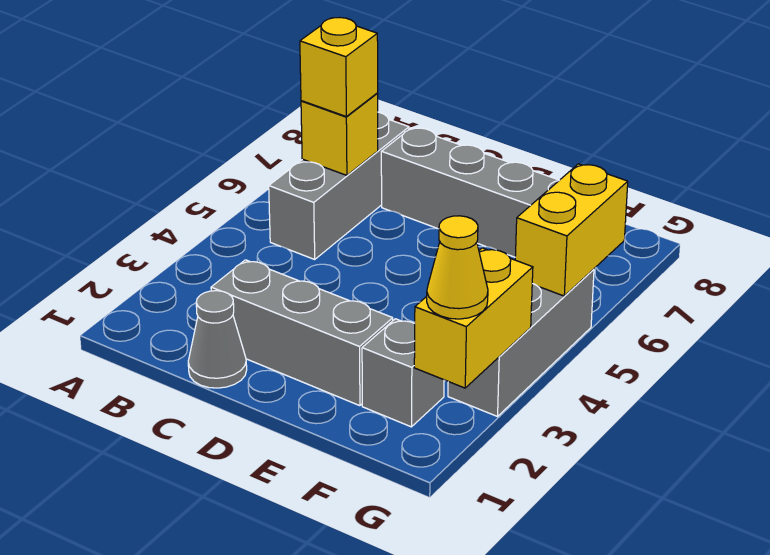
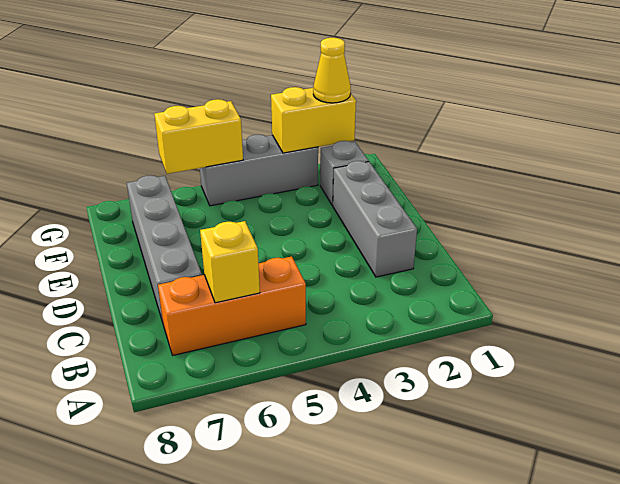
grey brick B5:B7 level 1 -> orange brick B5:B7 level 1
yellow brick B6 level 3 -> none
grey cone C1 level 1 -> none

